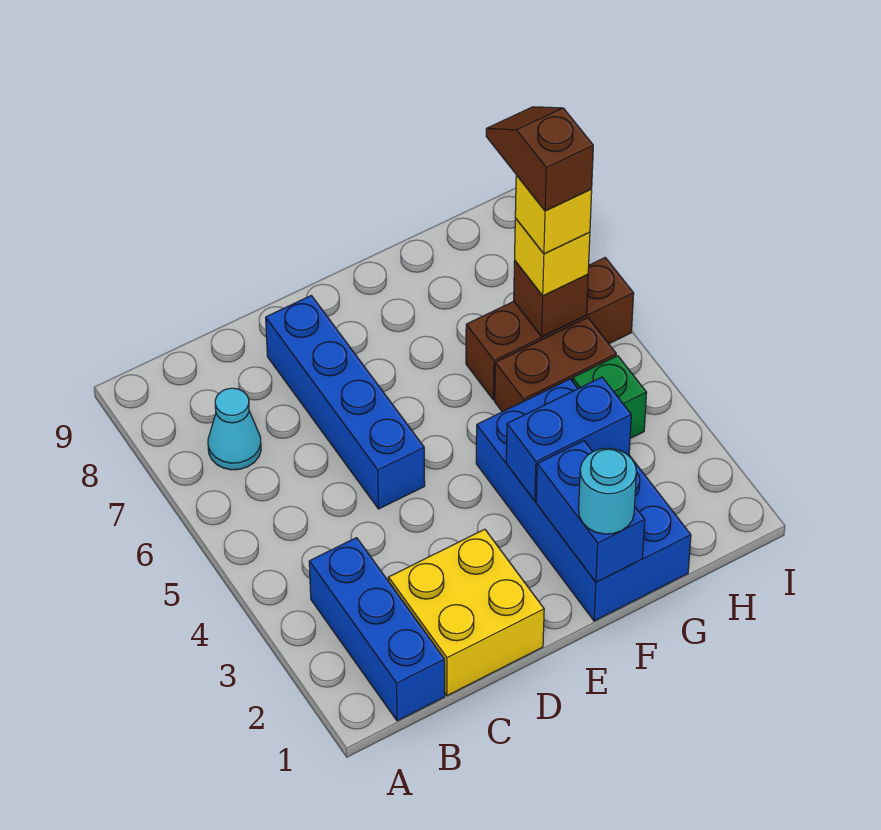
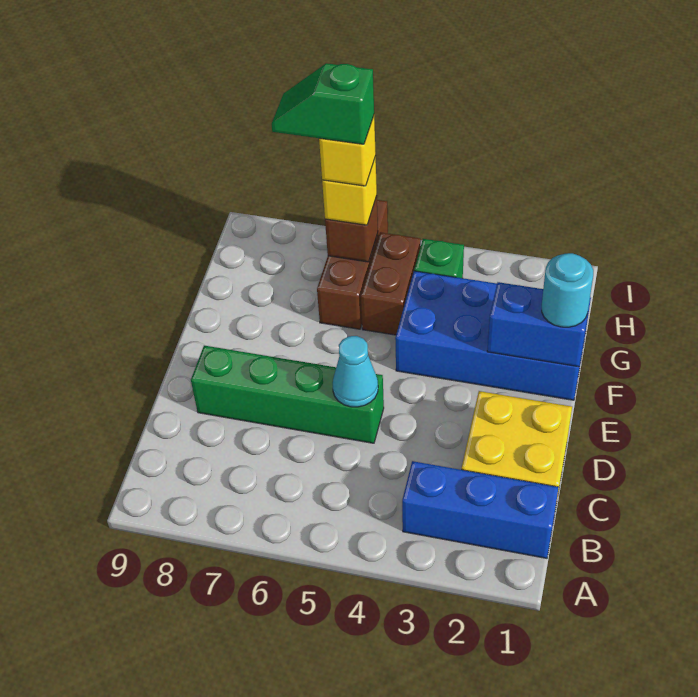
cyan cone B7 level 1 -> cyan cone D5 level 2
blue brick D5:D8 level 1 -> green brick D5:D8 level 1
blue brick F3:G3 level 2 -> none
brown slope H6:H7 level 5 top 6 -> green slope H6:H7 level 5 top 6

